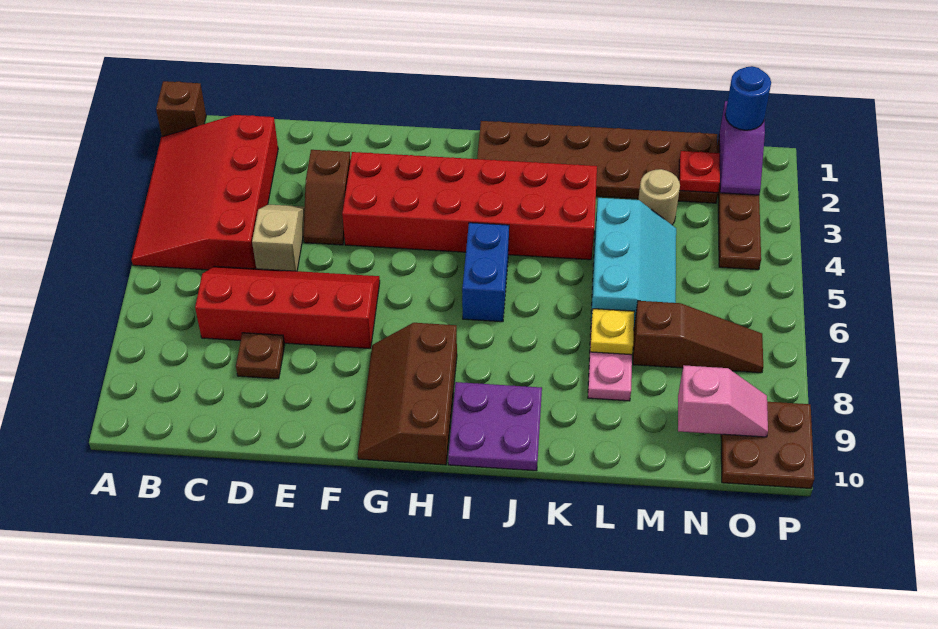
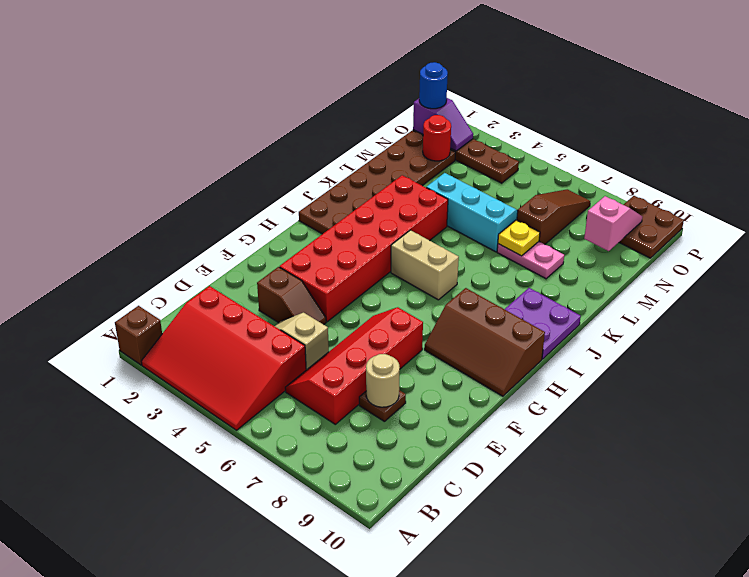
blue brick I5:I6 level 1 -> tan brick I5:I6 level 1
tan round brick M3 level 1 -> tan round brick D8 level 2
red plate N2 level 2 -> red round brick N2 level 2

